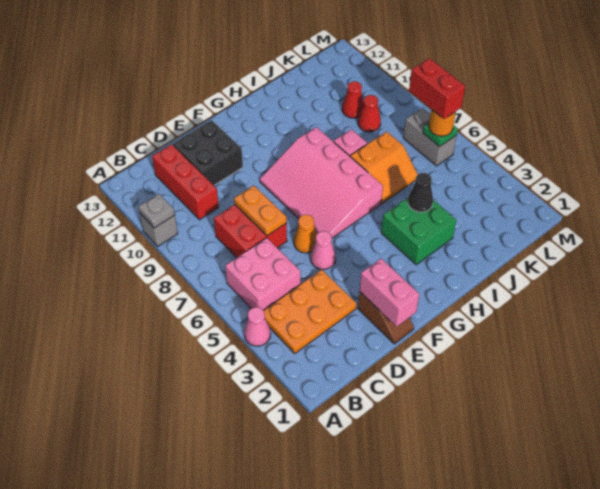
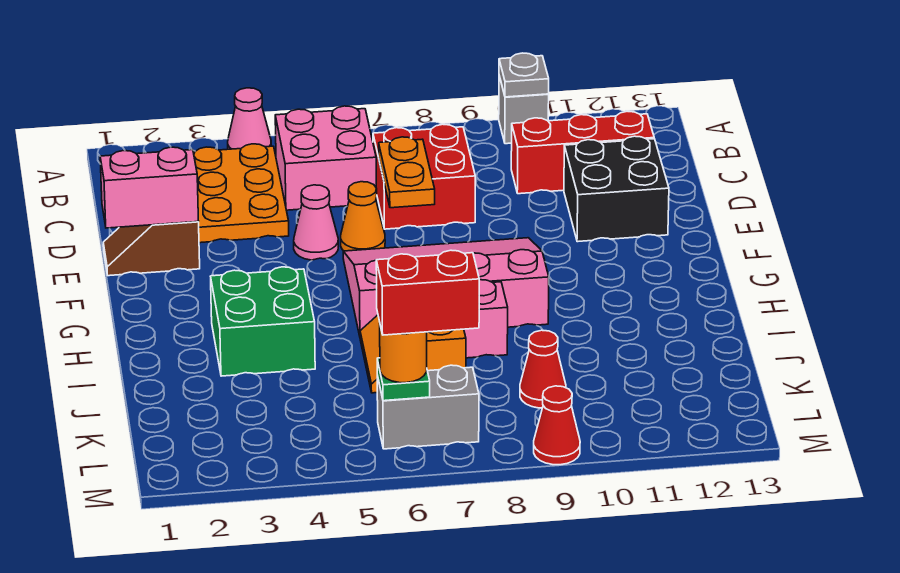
orange plate D7:D8 level 2 -> orange plate D7:E7 level 2
black cone I4 level 2 -> none
red cone K10 level 1 -> red cone M9 level 1

